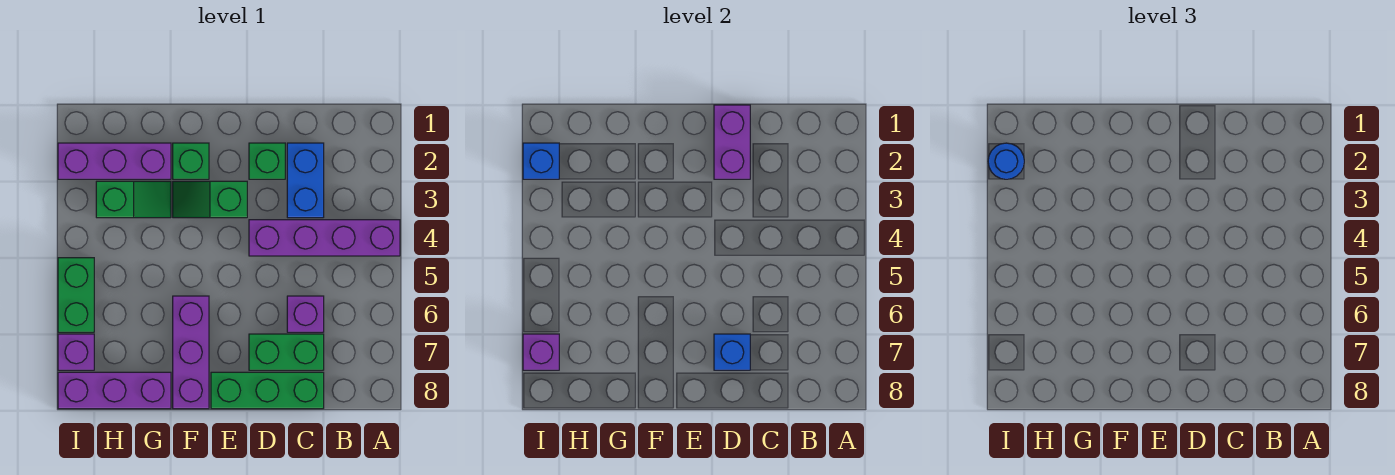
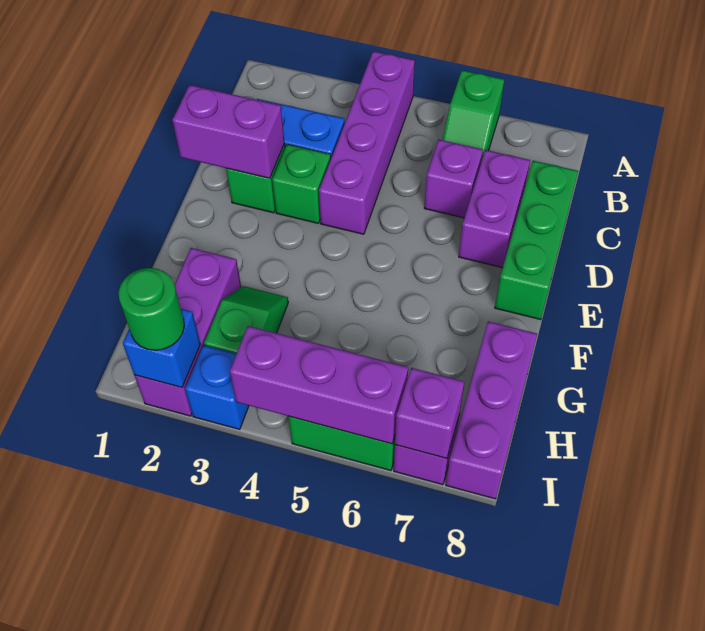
green brick C7:D7 level 1 -> purple brick C7:D7 level 1
blue brick D7 level 2 -> blue brick I3 level 1
green slope E3:F3 level 1 top E -> green slope A6:B6 level 1 top A
green brick F2 level 1 -> green brick D3 level 1
purple brick F6:F8 level 1 -> purple brick I4:I6 level 2
blue round brick I2 level 3 -> green round brick I2 level 3

